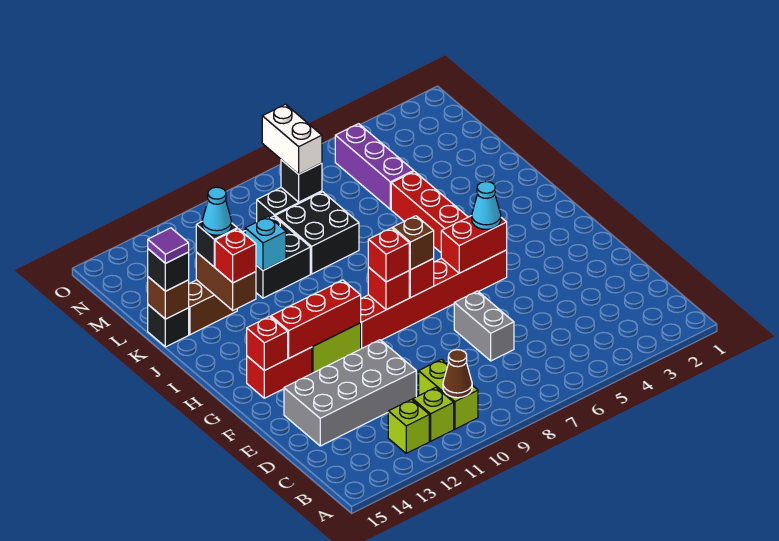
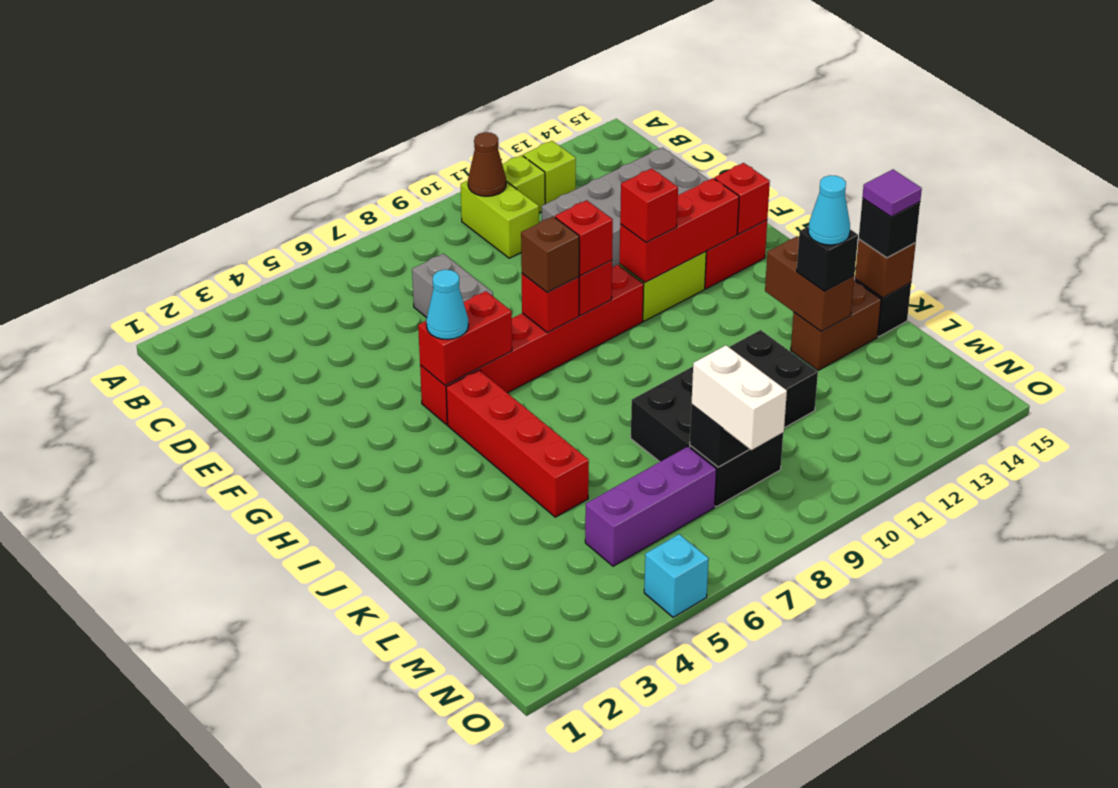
red brick J13 level 3 -> red brick G11 level 3
cyan brick K11 level 2 -> cyan brick O5 level 1
purple brick L5:N5 level 1 -> purple brick M5:M7 level 1

